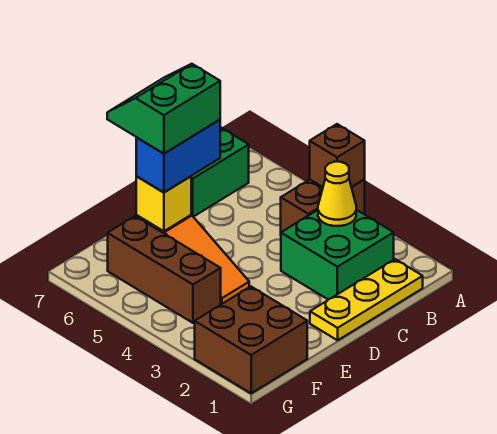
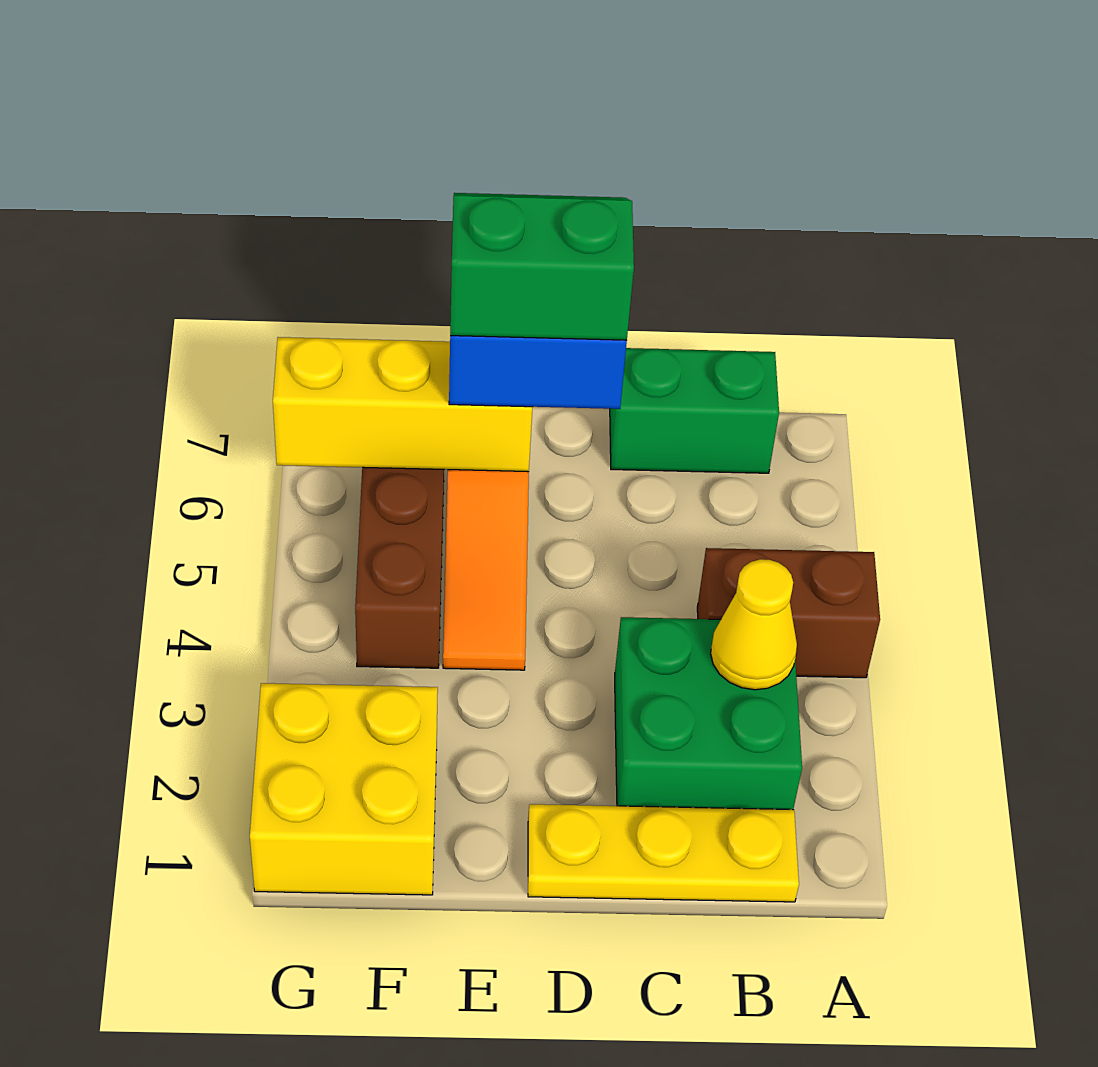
brown brick A4 level 2 -> none
yellow brick E6 level 2 -> yellow brick E6:G6 level 2
brown brick F1:G2 level 1 -> yellow brick F1:G2 level 1

